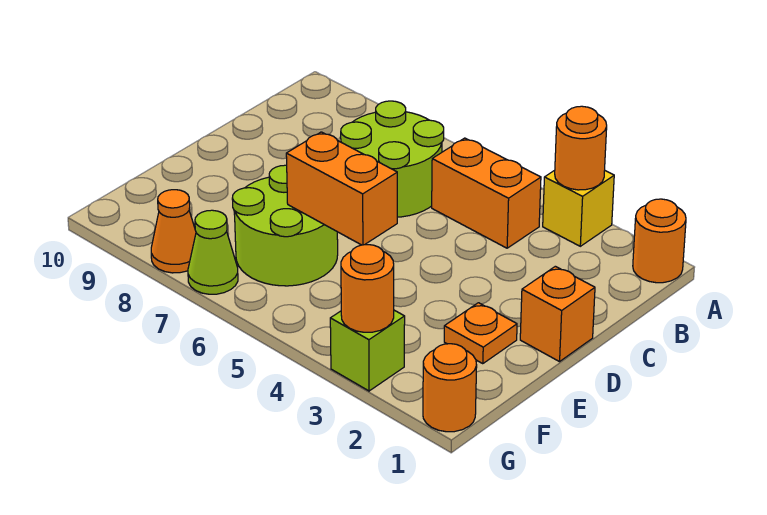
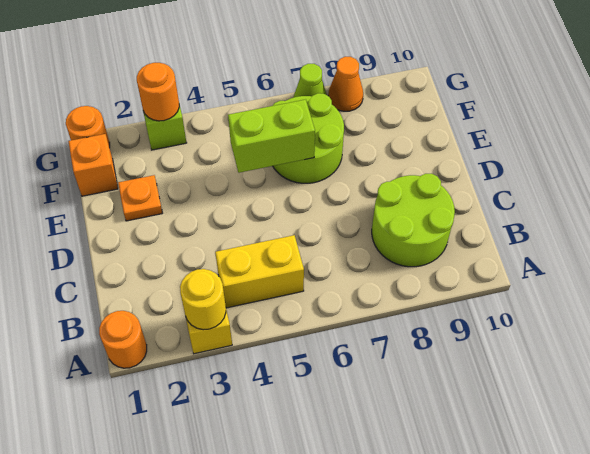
orange round brick A3 level 2 -> yellow round brick A3 level 2
orange brick B4:B5 level 1 -> yellow brick B4:B5 level 1
lime round brick B6:C7 level 1 -> lime round brick B8:C9 level 1
orange brick D1 level 1 -> orange brick F1 level 1
orange brick E5:E6 level 2 -> lime brick E5:E6 level 2

